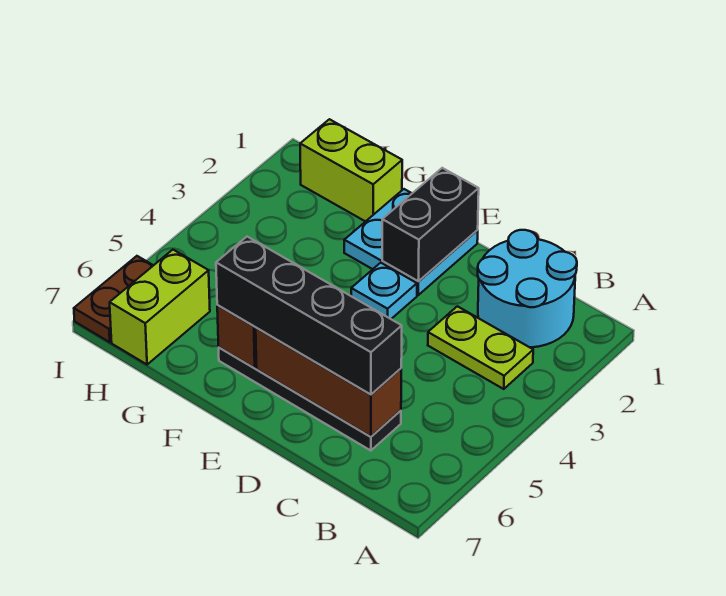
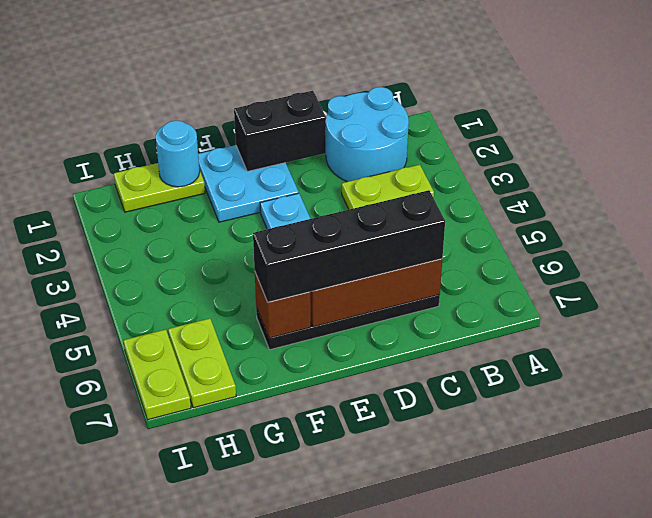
black brick E1:E2 level 2 -> black brick D1:E1 level 2
lime brick G1:H1 level 1 -> lime plate G1:H1 level 1
none -> cyan round brick G1 level 2
lime brick H6:H7 level 1 -> lime plate H6:H7 level 1
brown plate I6:I7 level 1 -> lime plate I6:I7 level 1

